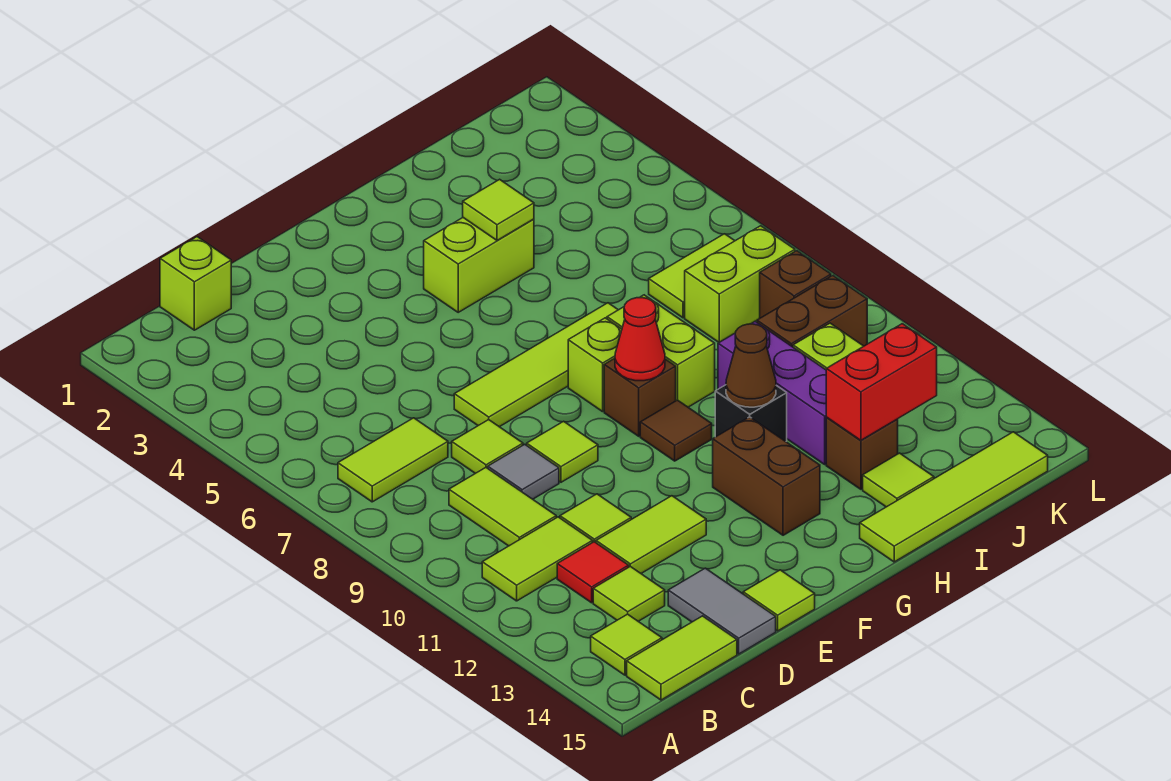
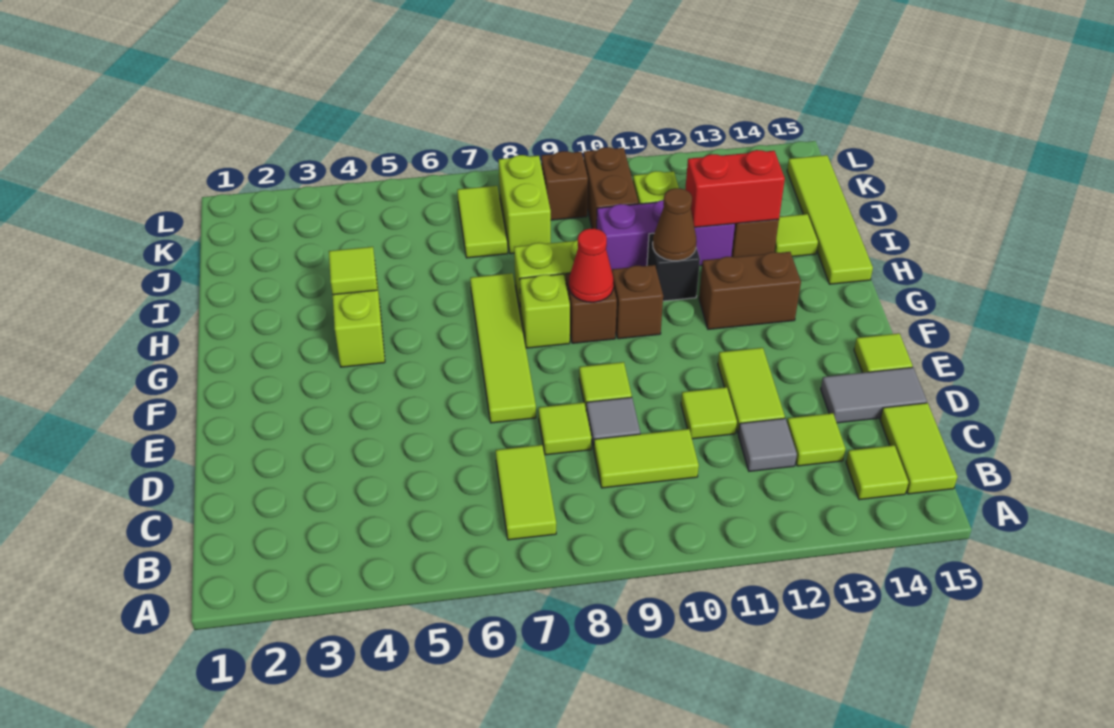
lime tile B11:C11 level 1 -> none
lime brick C1 level 1 -> none
red tile C12 level 1 -> grey tile C12 level 1
brown tile G10 level 1 -> brown brick G10 level 1
red brick I13:J13 level 2 -> red brick I12:I13 level 2

